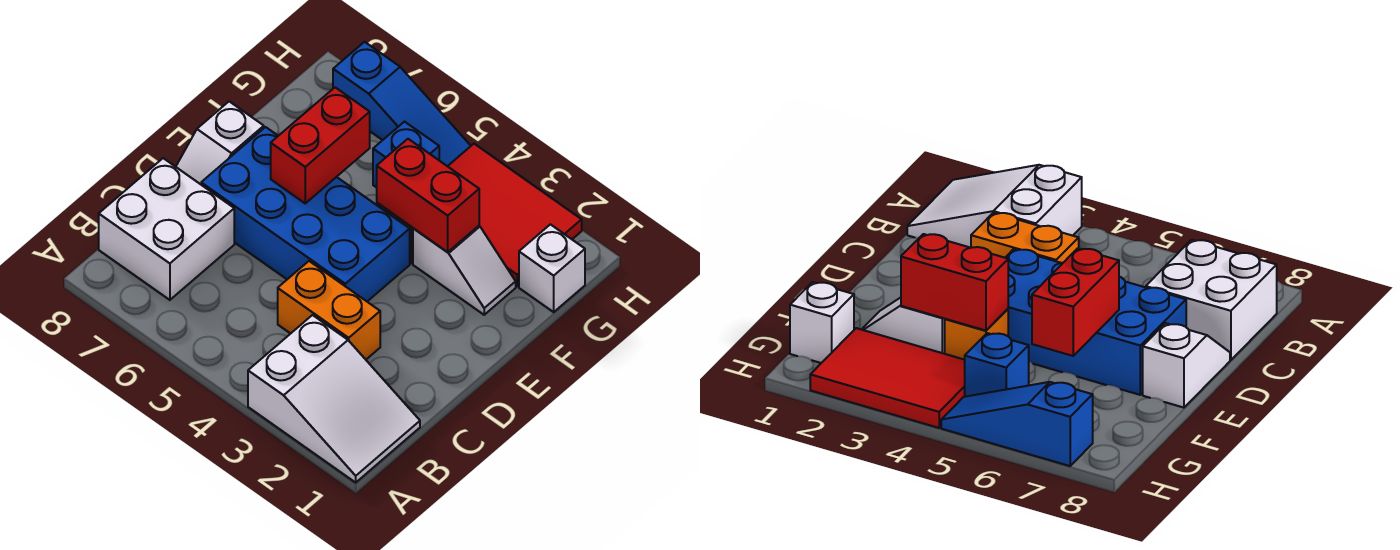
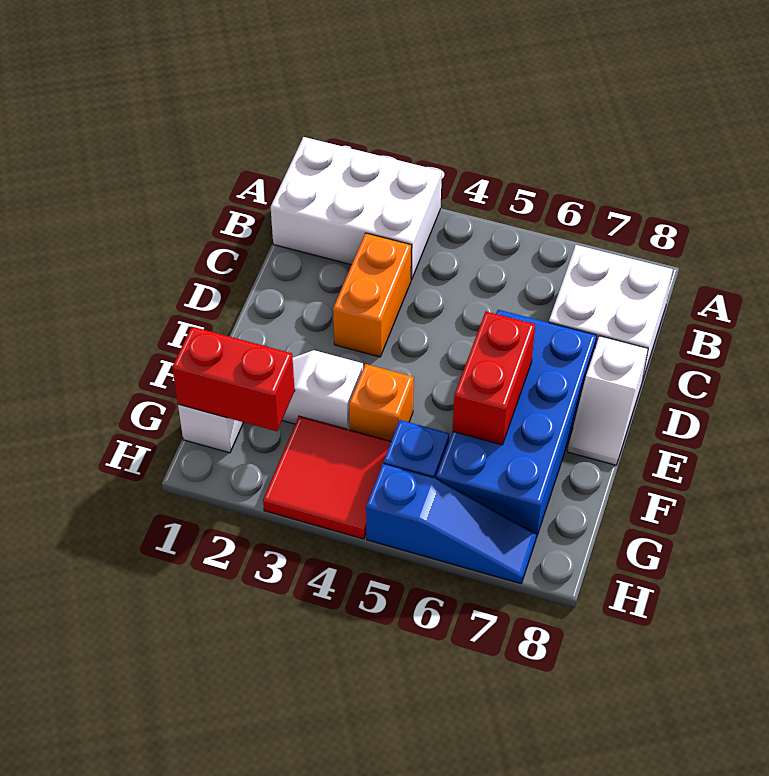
white slope A1:B3 level 1 top 3 -> white brick A1:B3 level 1
orange brick C3:C4 level 1 -> orange brick C3:D3 level 1
blue brick D4:E7 level 1 -> blue brick D6:G7 level 1
white slope D8:E8 level 1 top E -> white slope D8:E8 level 1 top D
red brick F3:F4 level 2 -> red brick G1:G2 level 2
red tile G2:H4 level 1 -> red tile G3:H4 level 1
blue slope H5:H7 level 1 top 7 -> blue slope H5:H7 level 1 top 5

